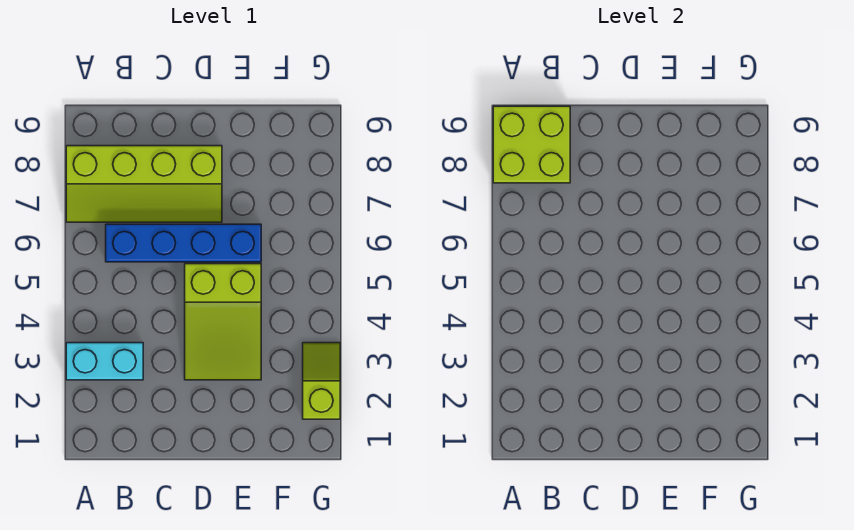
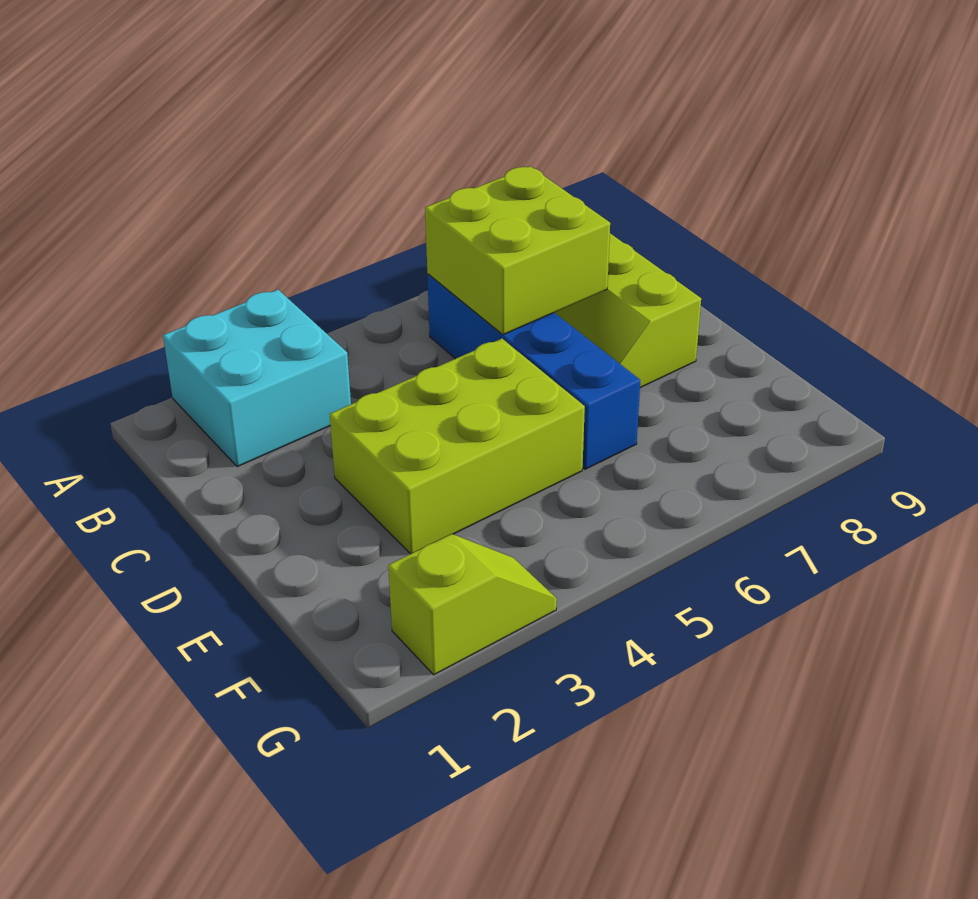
cyan brick A3:B3 level 1 -> cyan brick A2:B3 level 1
lime brick A8:B9 level 2 -> lime brick B6:C7 level 2
lime slope D3:E5 level 1 top 5 -> lime brick D3:E5 level 1

